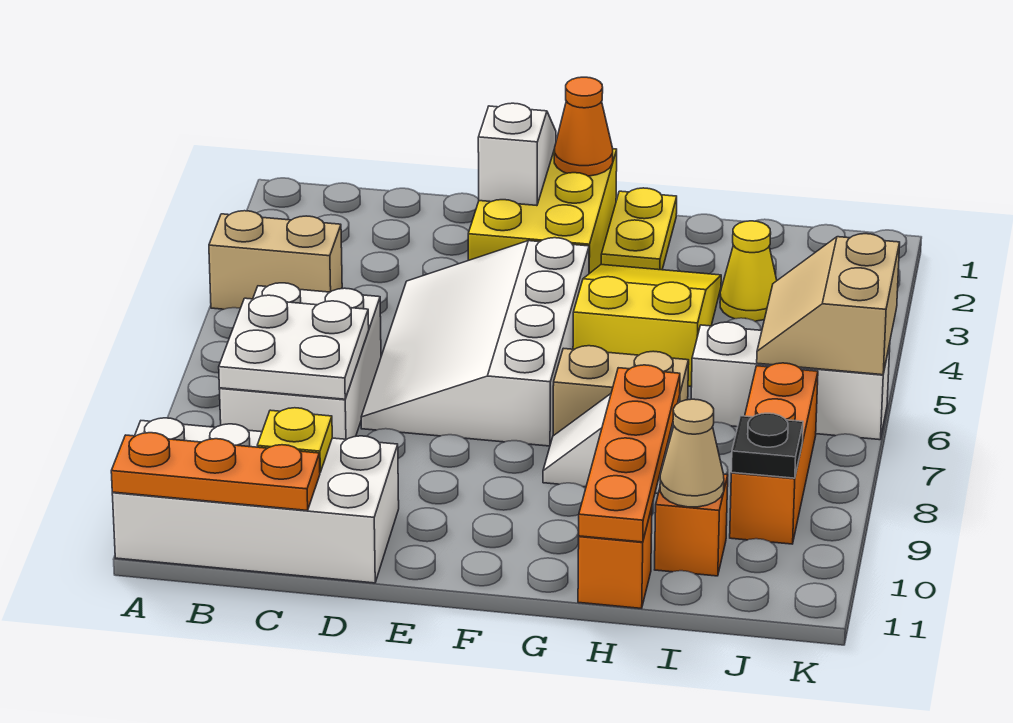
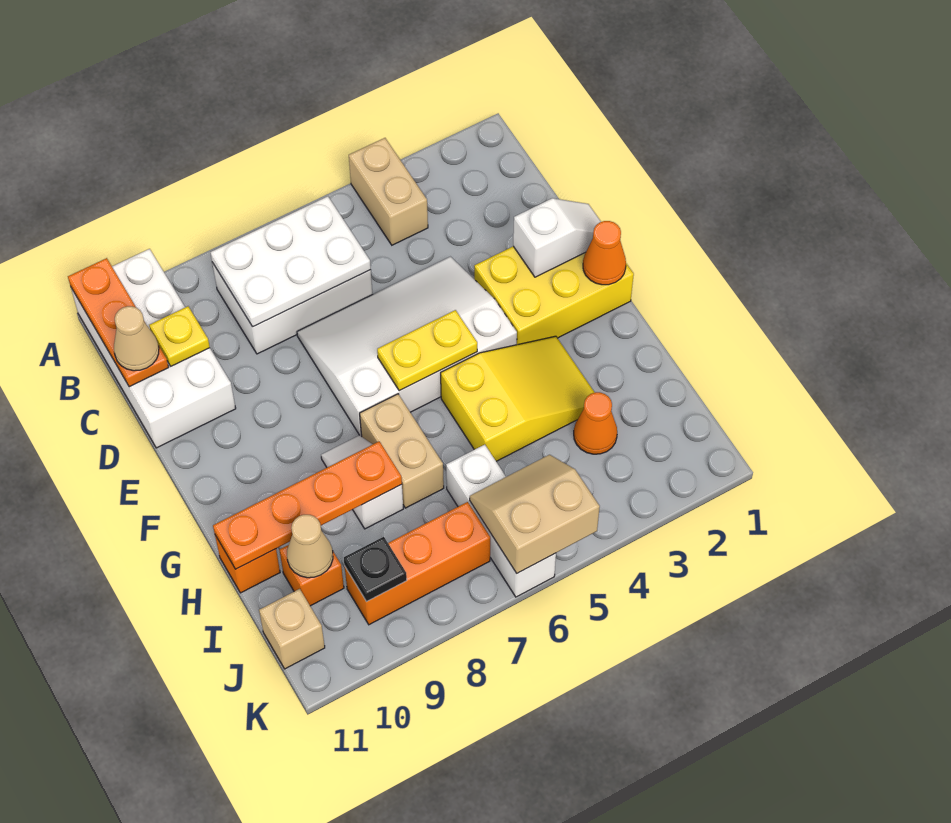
white plate B7:C8 level 2 -> white plate B6:C8 level 2
none -> tan cone C11 level 3
yellow plate G1:G2 level 1 -> yellow plate F5:F6 level 2
yellow cone I3 level 1 -> orange cone I3 level 1
none -> tan brick J11 level 1

